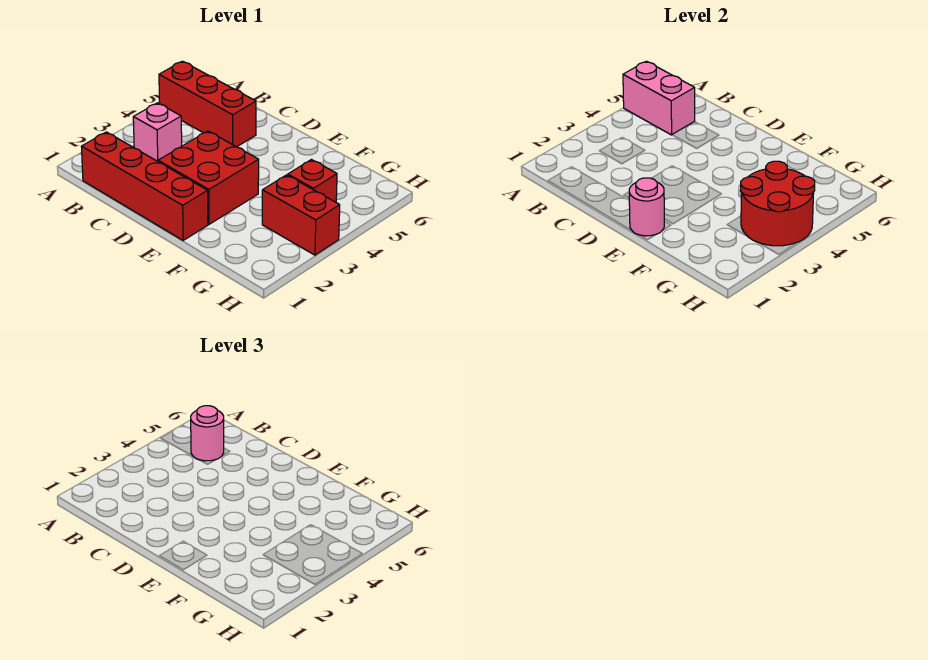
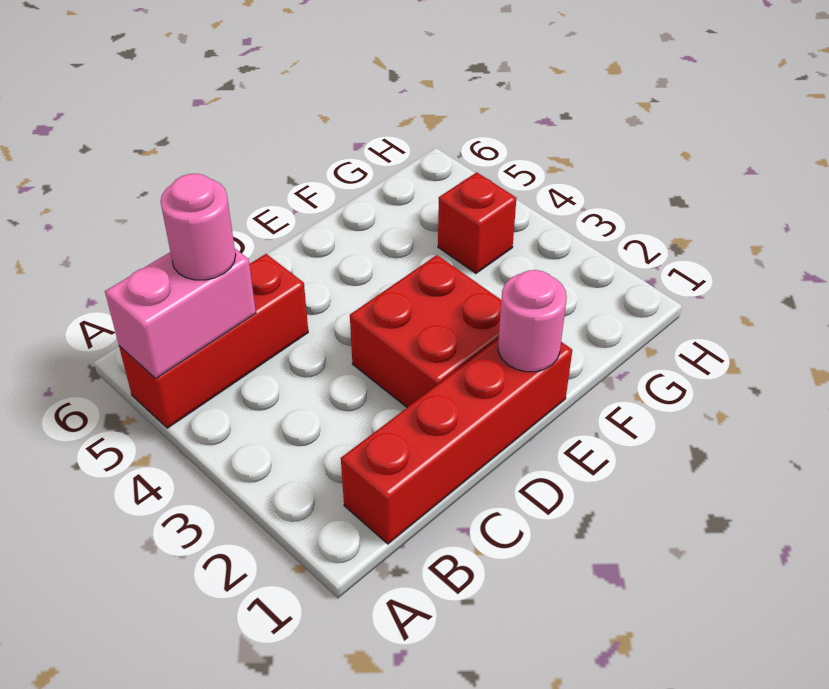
pink brick B3 level 1 -> none
red brick G3:H3 level 1 -> none
red round brick G3:H4 level 2 -> none

